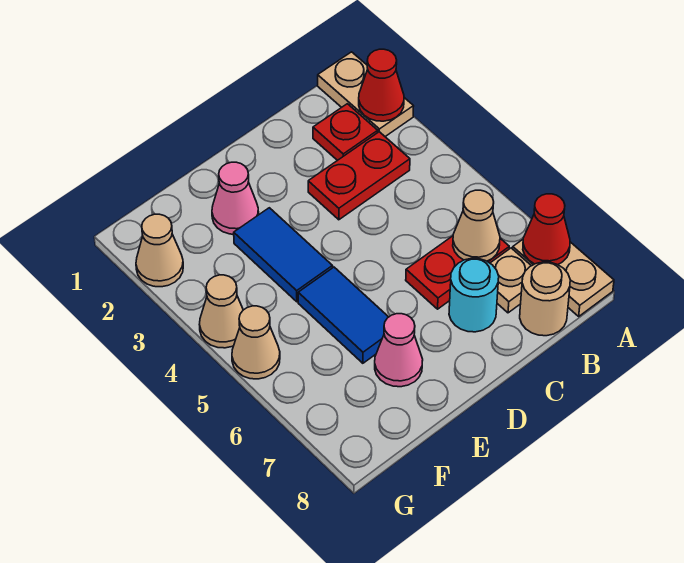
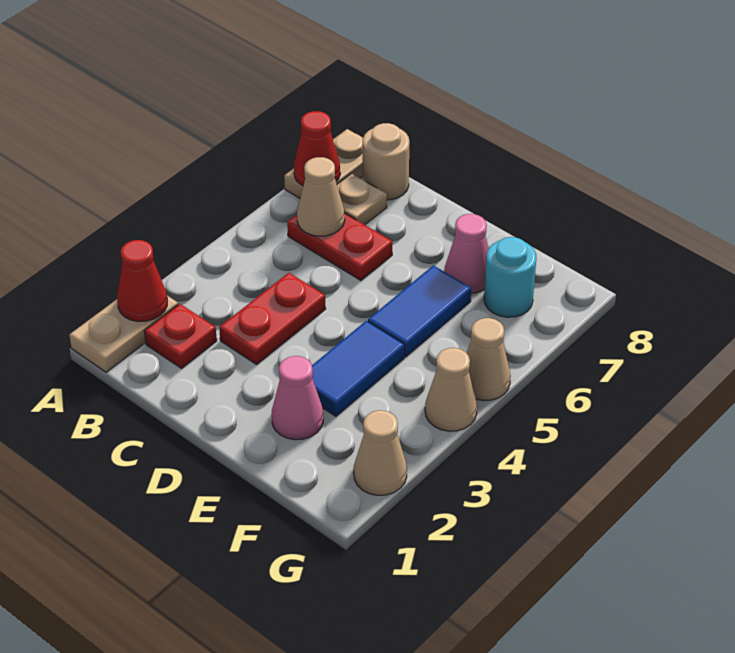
red plate B3:C3 level 1 -> red plate C3:C4 level 1
cyan round brick C7 level 1 -> cyan round brick F7 level 1

